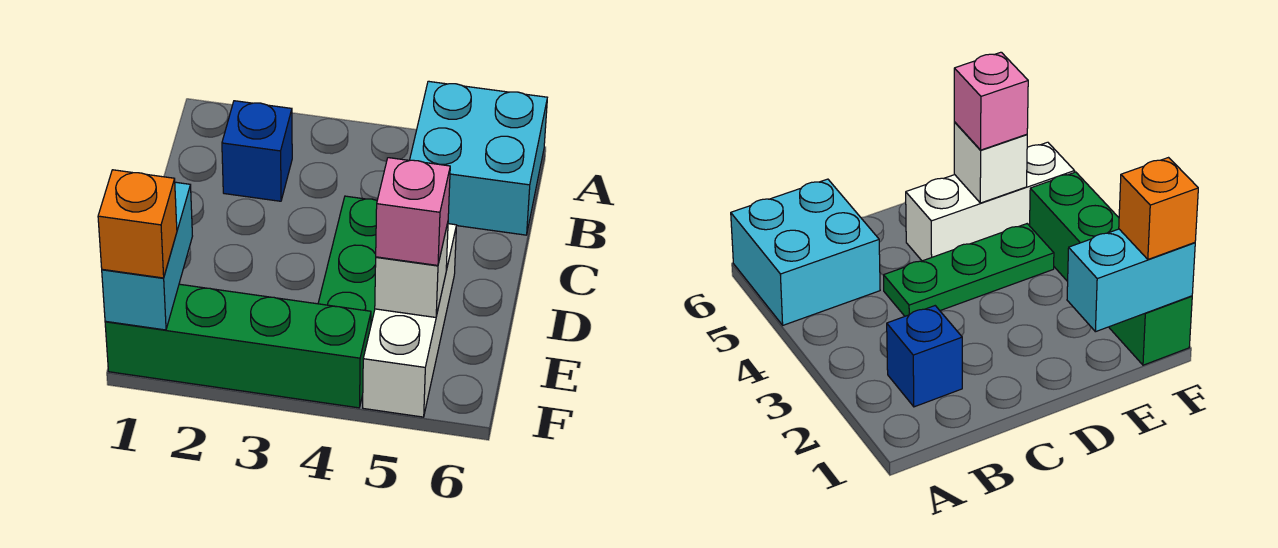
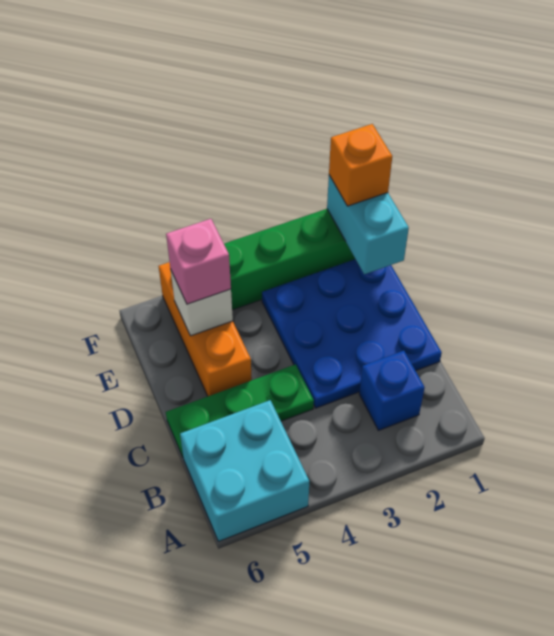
none -> blue plate C1:E3 level 1
green plate C4:E4 level 1 -> green plate C4:C6 level 1
white brick D5:F5 level 1 -> orange brick D5:F5 level 1

